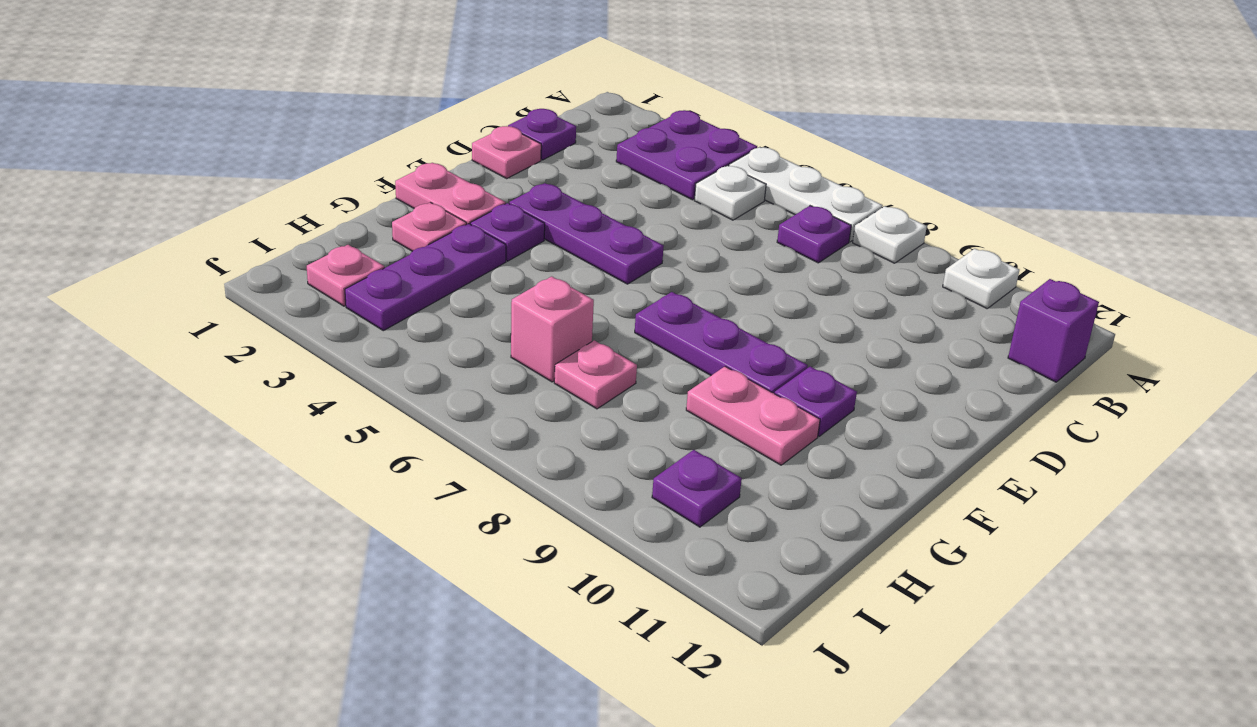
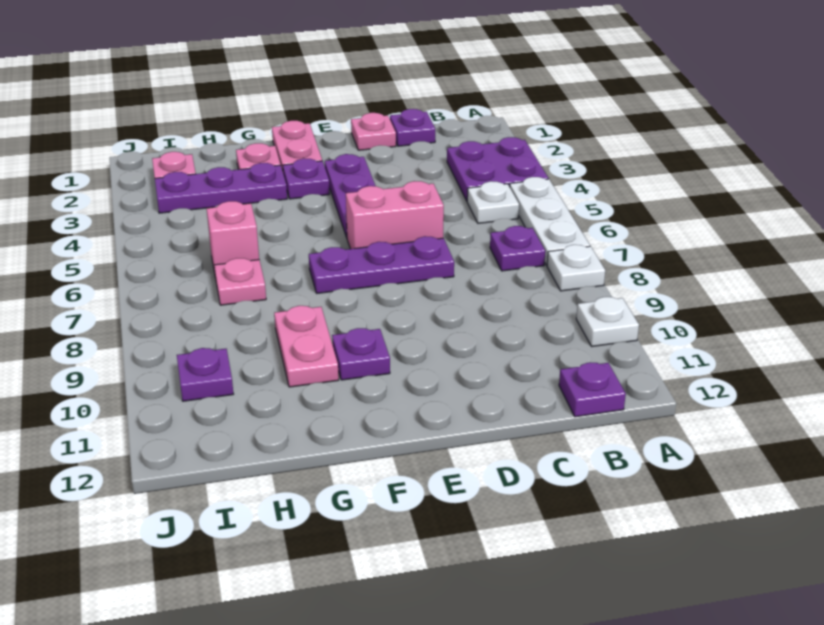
purple brick B12 level 1 -> purple plate B12 level 1
none -> pink brick D6:E6 level 1
purple plate F7:F9 level 1 -> purple plate D7:F7 level 1

